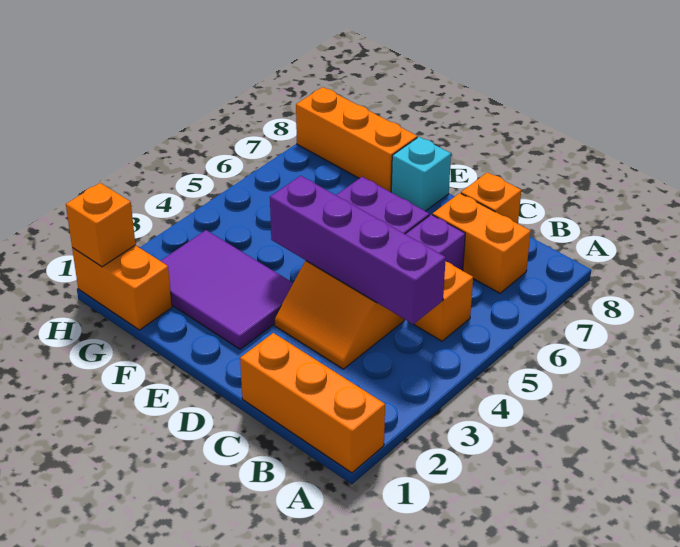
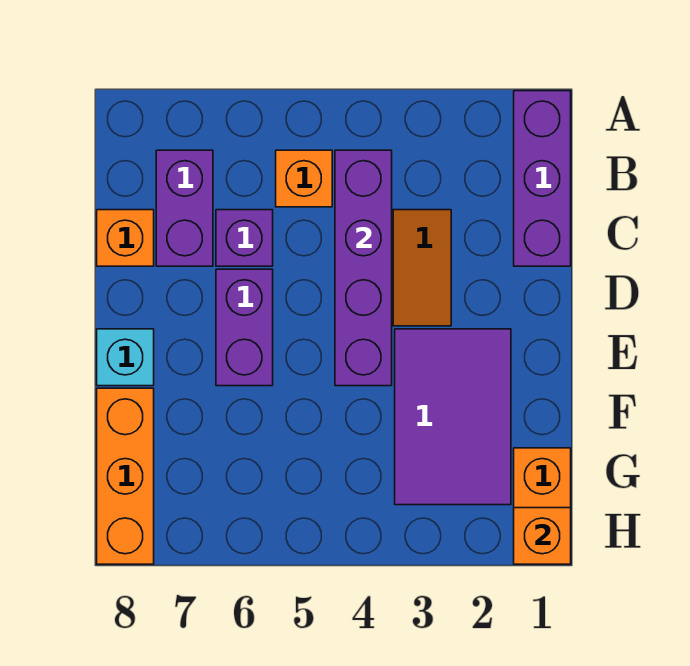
orange brick A1:C1 level 1 -> purple brick A1:C1 level 1
orange brick B7:C7 level 1 -> purple brick B7:C7 level 1

